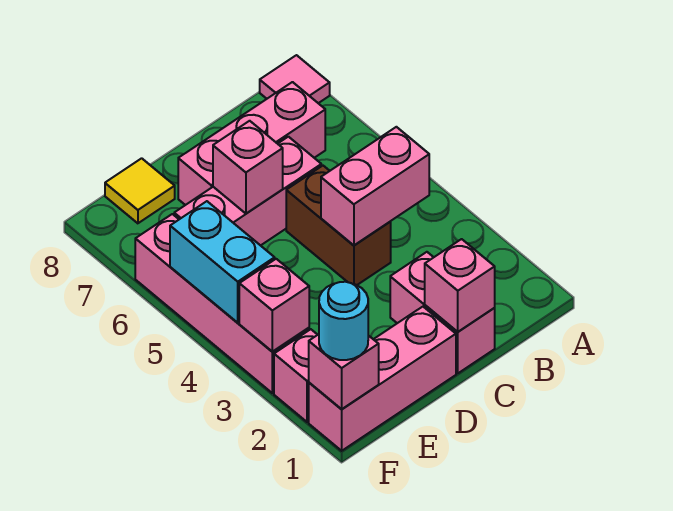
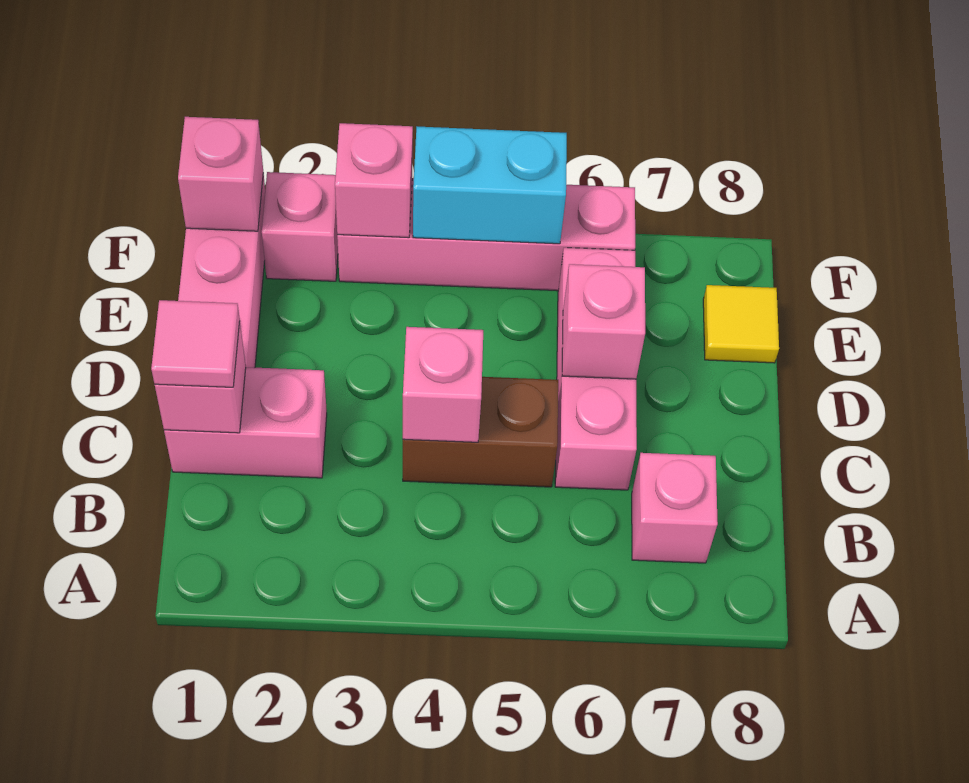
pink tile A8 level 1 -> pink tile C1 level 3
pink brick B4:C4 level 2 -> pink brick C4 level 2
pink brick B7:D7 level 1 -> pink brick B7 level 1
cyan round brick F1 level 3 -> none

